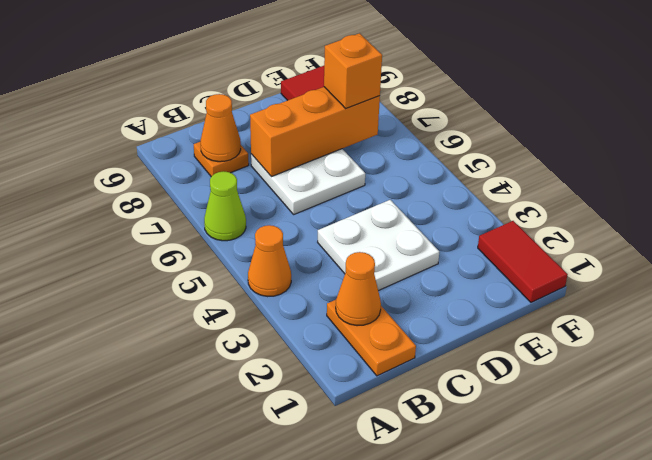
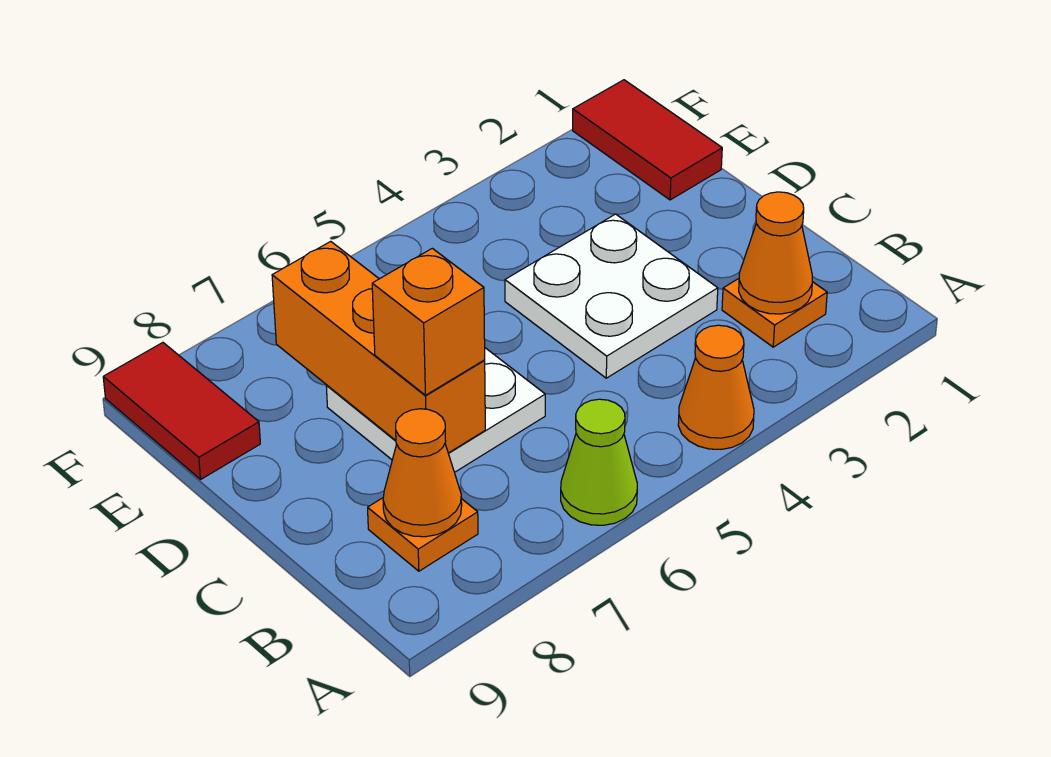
orange plate B1:B2 level 1 -> orange plate B2 level 1
orange brick E7 level 3 -> orange brick C7 level 3
red tile F1:F2 level 1 -> red tile E1:F1 level 1

